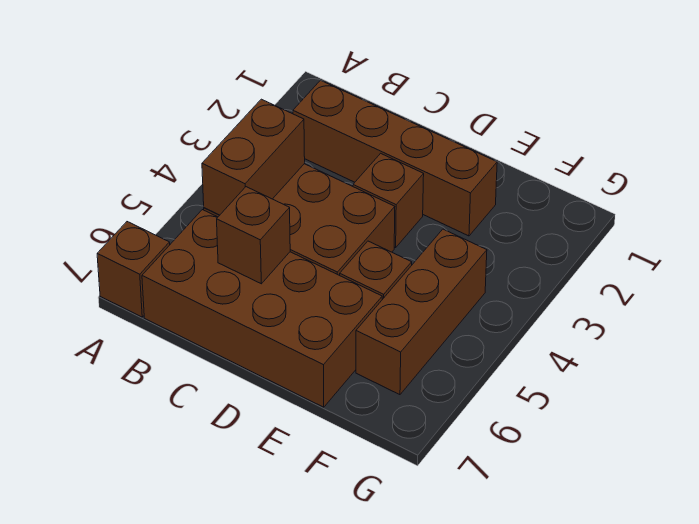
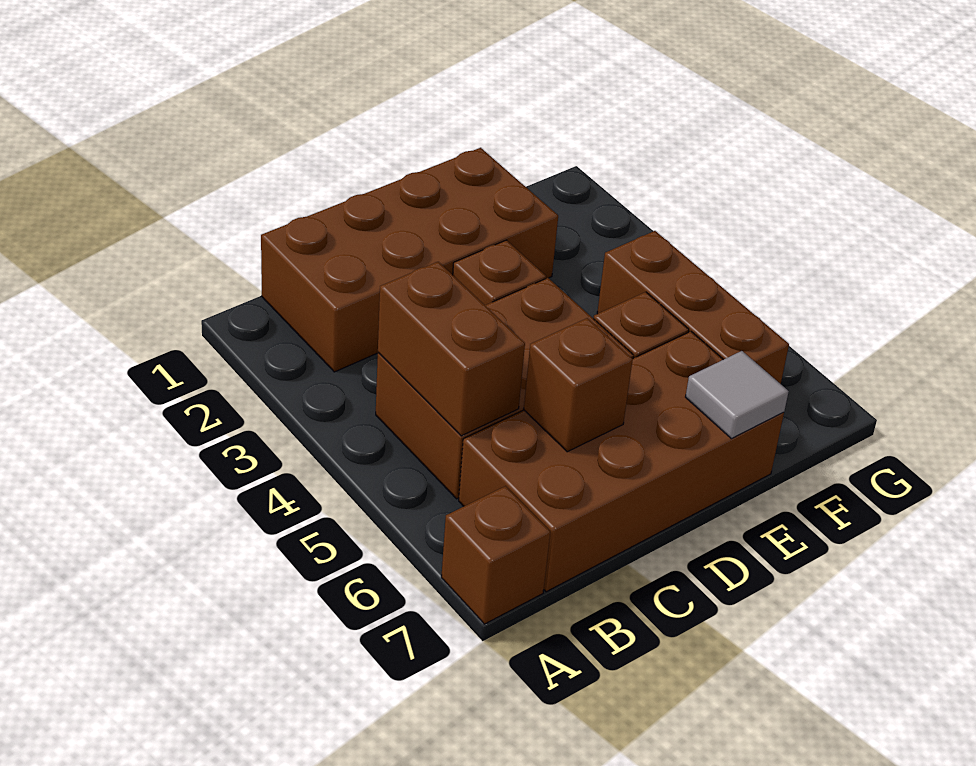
brown brick B2:E2 level 1 -> brown brick B1:E2 level 1
none -> grey tile E7 level 2

